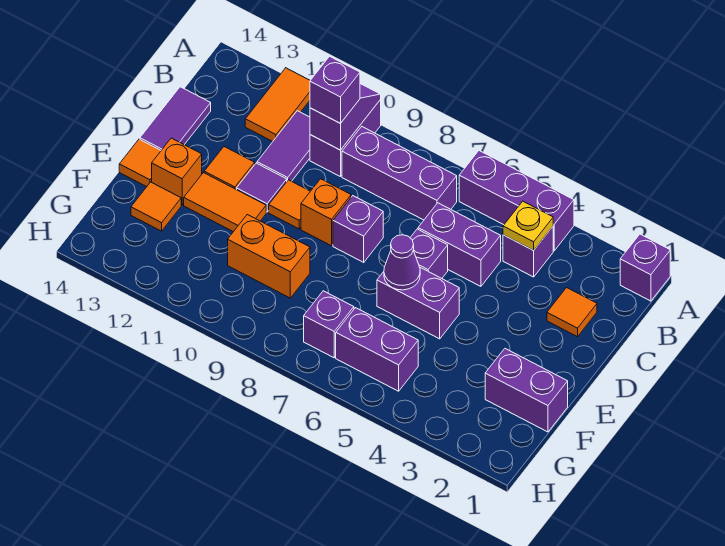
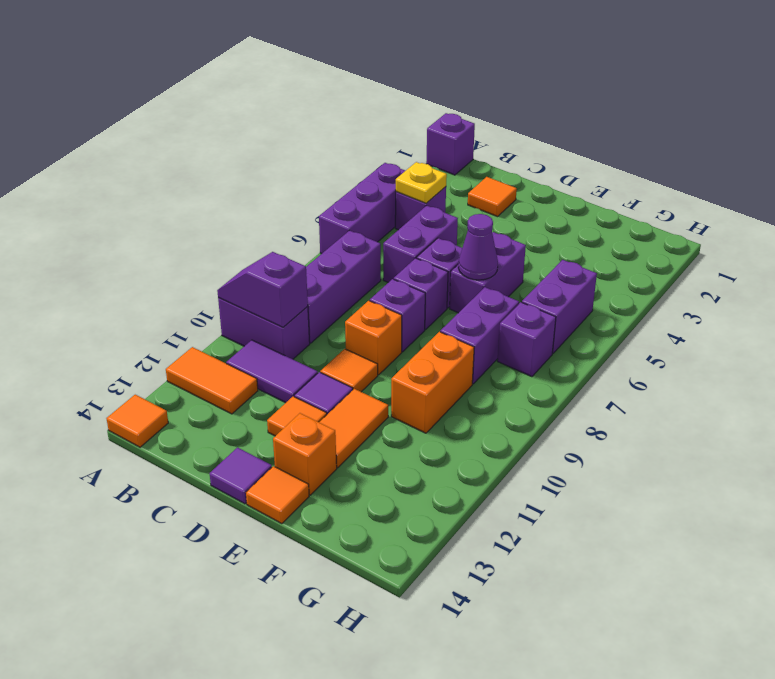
purple brick B10 level 3 -> purple brick D7 level 1
purple tile C14:D14 level 1 -> purple tile D14 level 1
purple brick F1:F2 level 1 -> purple brick F7:F8 level 1
orange tile F13 level 1 -> orange tile A14 level 1

